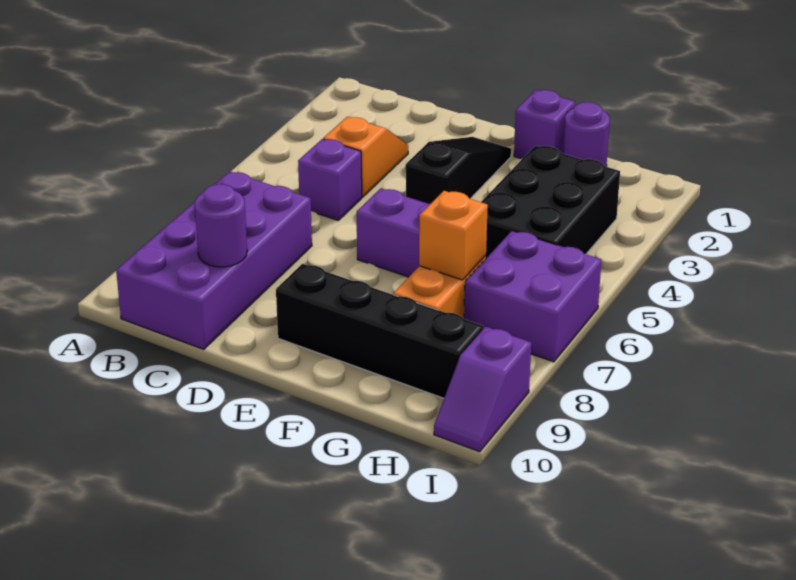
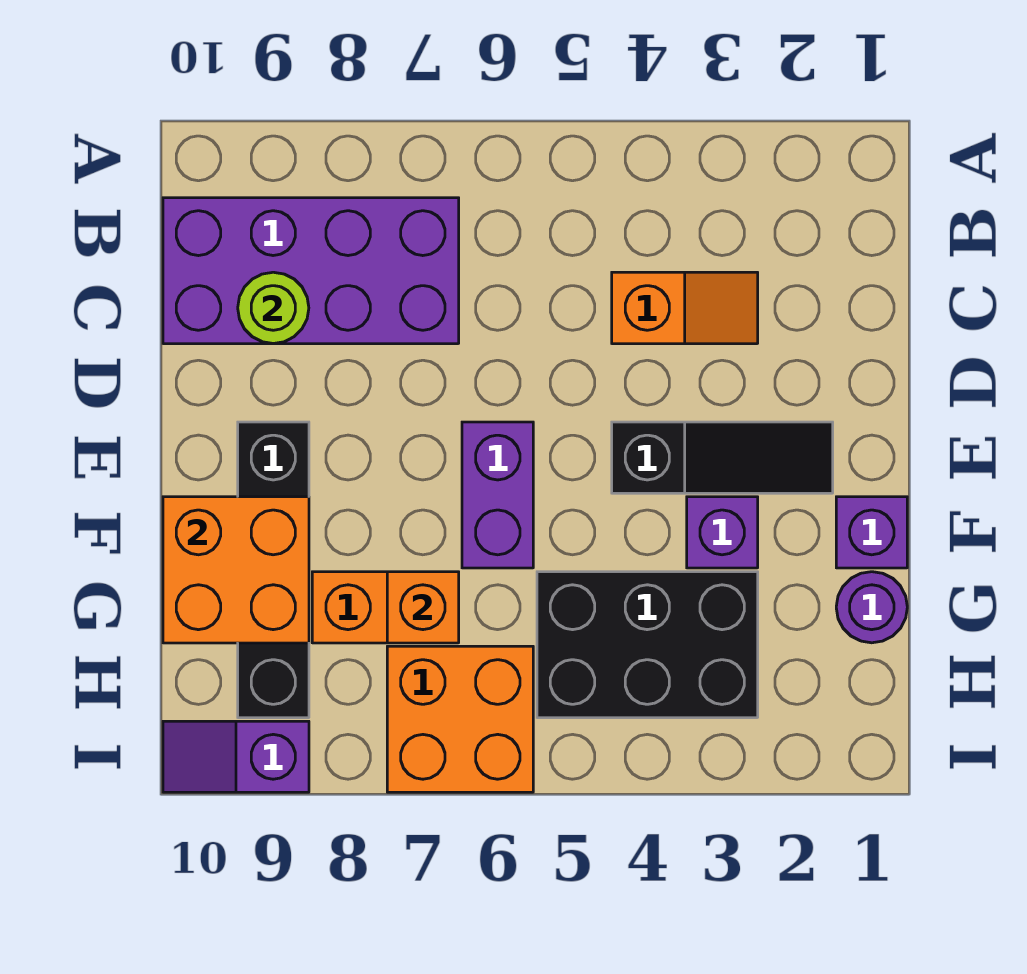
purple brick C5 level 1 -> purple brick F3 level 1
purple round brick C9 level 2 -> lime round brick C9 level 2
none -> orange brick F9:G10 level 2
purple brick H6:I7 level 1 -> orange brick H6:I7 level 1

